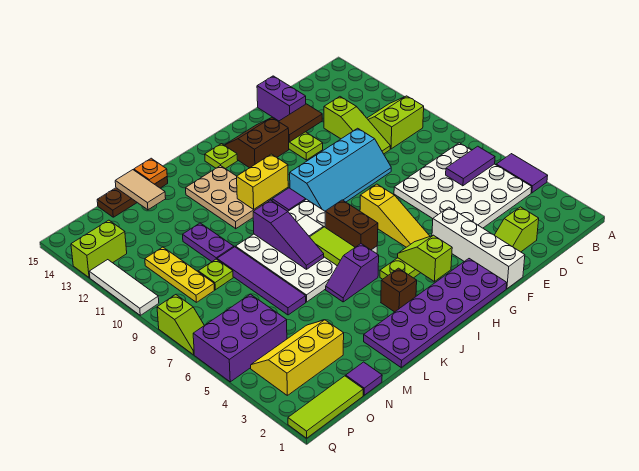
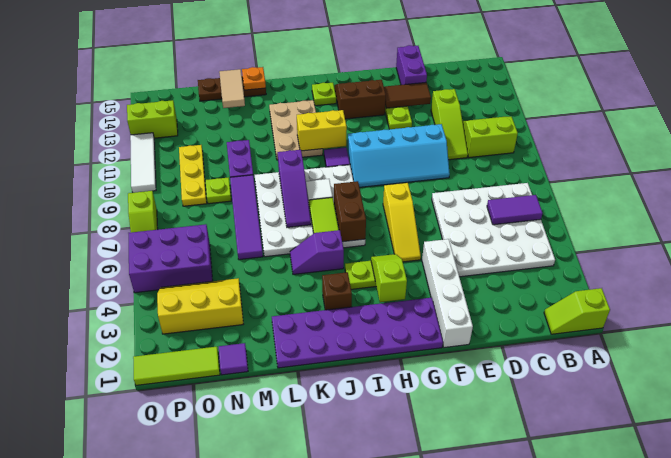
purple tile A4:A5 level 1 -> none
lime slope D2:E2 level 1 top D -> lime slope A1:B1 level 1 top A

